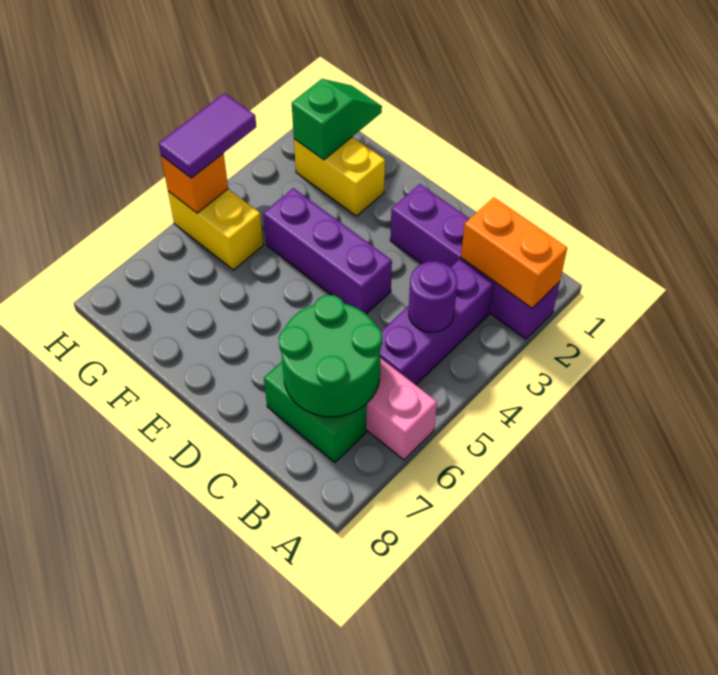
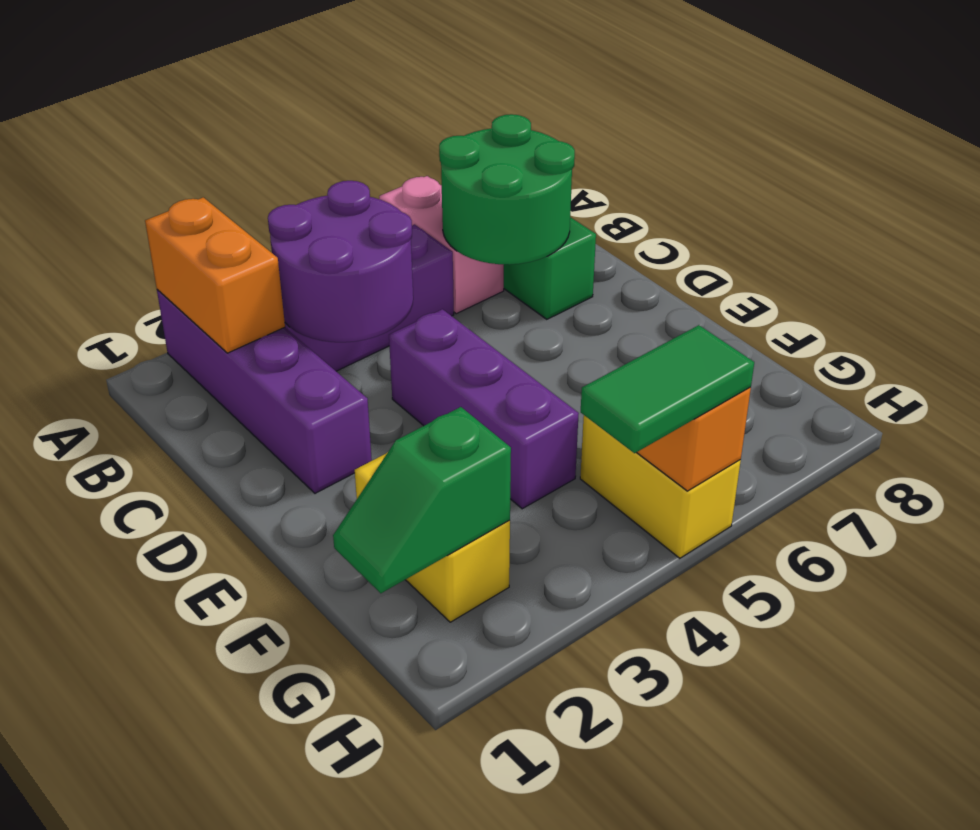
purple round brick B4 level 2 -> purple round brick B3:C4 level 2
purple tile H4:H5 level 3 -> green tile H4:H5 level 3

